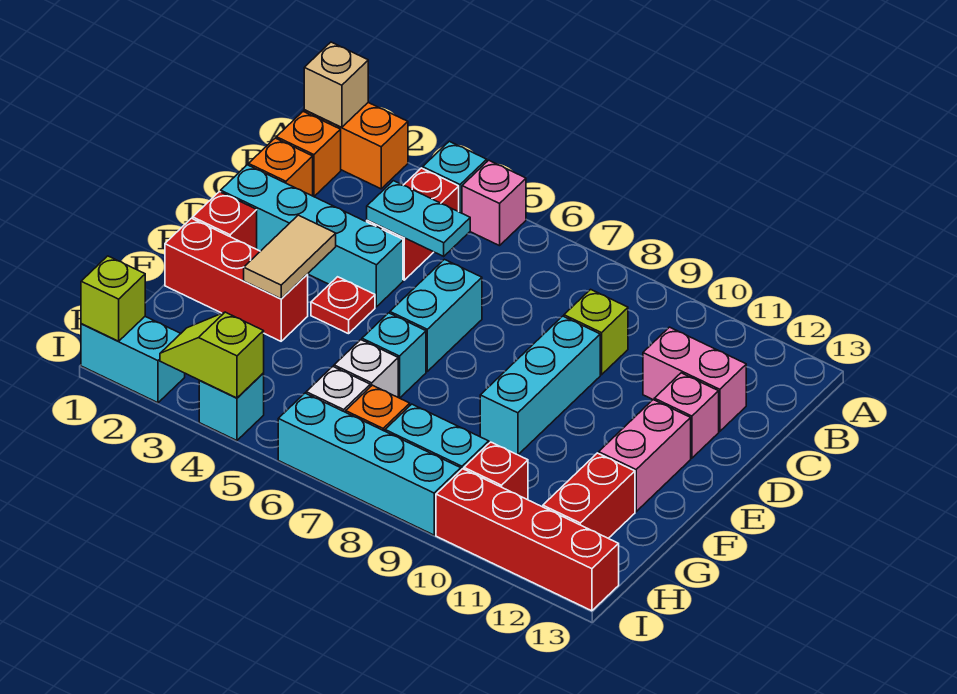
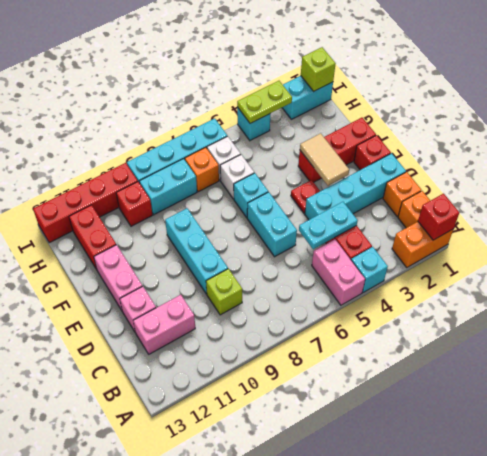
tan brick A1 level 2 -> red brick A1 level 2
pink brick A5 level 1 -> pink brick A5:B5 level 1
lime slope I3:I4 level 2 top 4 -> lime plate I3:I4 level 2

